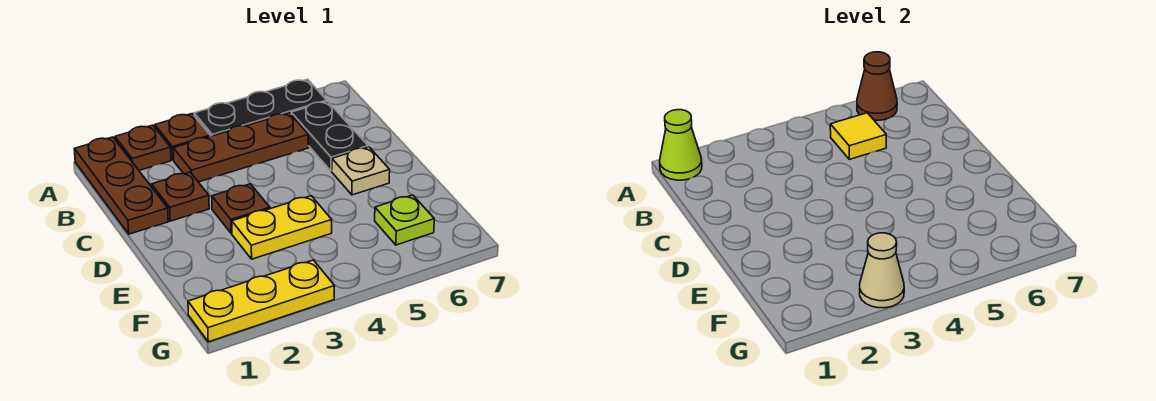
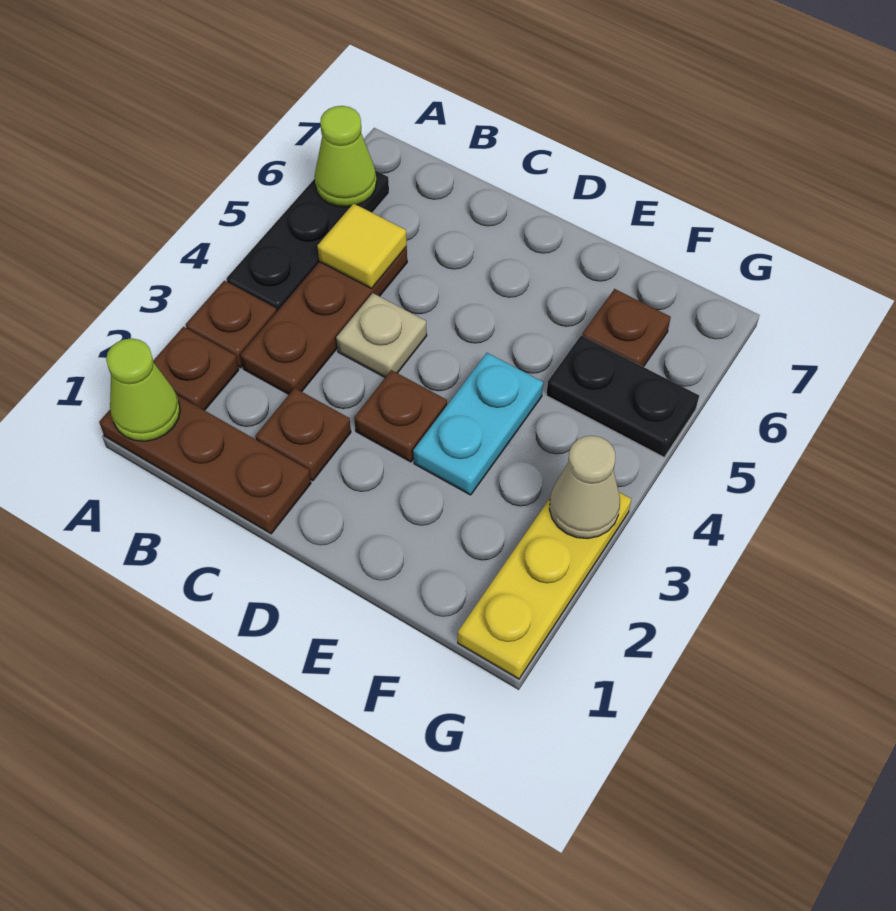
brown cone A6 level 2 -> lime cone A6 level 2
black plate B6:C6 level 1 -> black plate F5:G5 level 1
tan plate D6 level 1 -> tan plate C4 level 1
yellow plate E3:E4 level 1 -> cyan plate E3:E4 level 1
lime plate F6 level 1 -> brown plate F6 level 1

